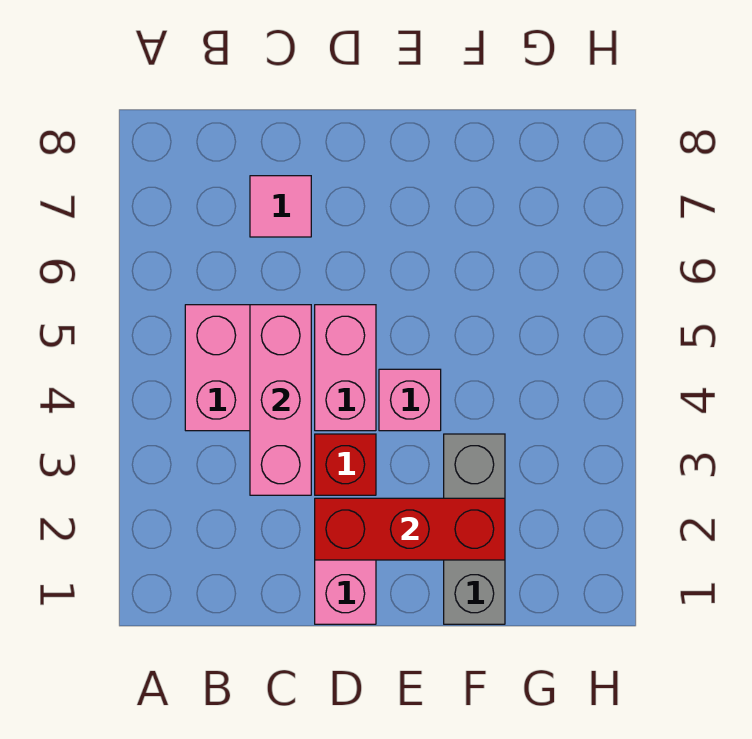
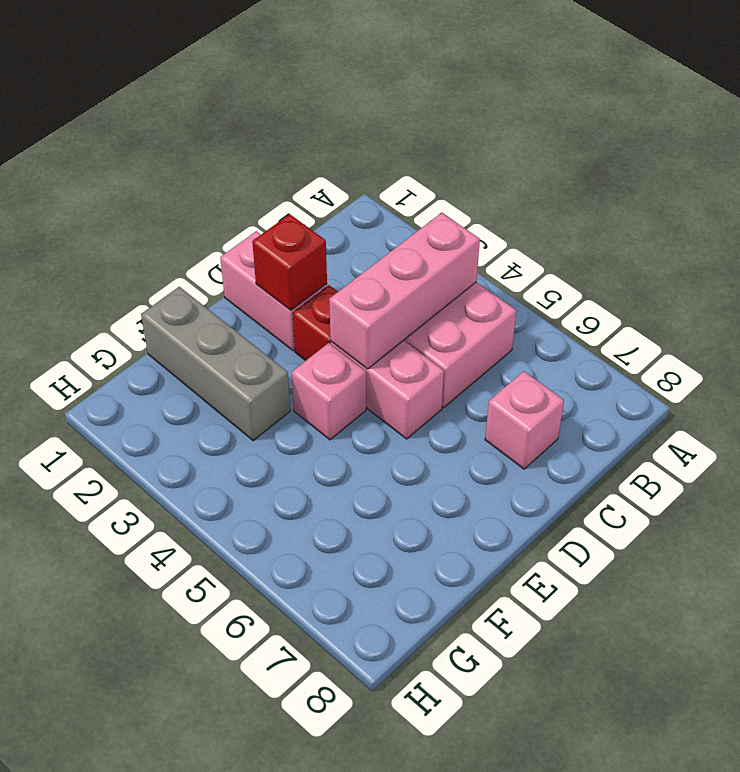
pink brick C3:C5 level 2 -> pink brick B4:D4 level 2
pink tile C7 level 1 -> pink brick C7 level 1
red brick D2:F2 level 2 -> red brick D2 level 2

